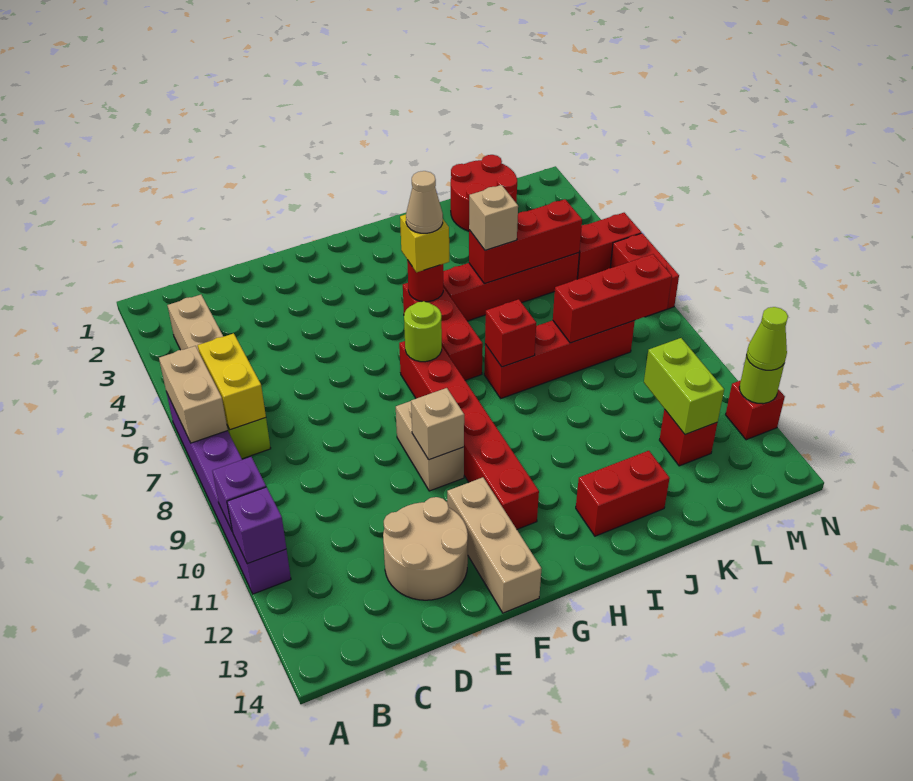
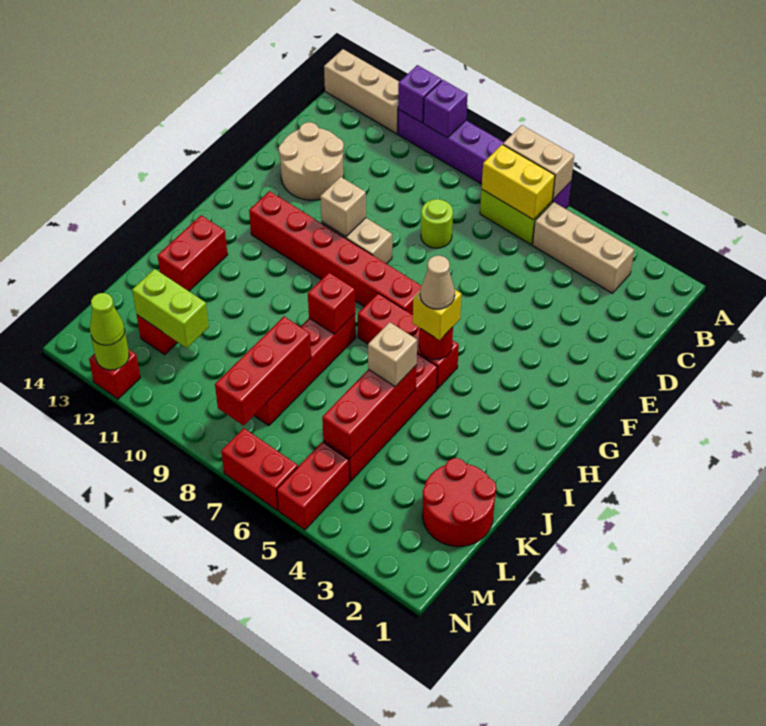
tan brick F12:F14 level 1 -> tan brick A12:A14 level 1
lime round brick G7 level 2 -> lime round brick D8 level 1

